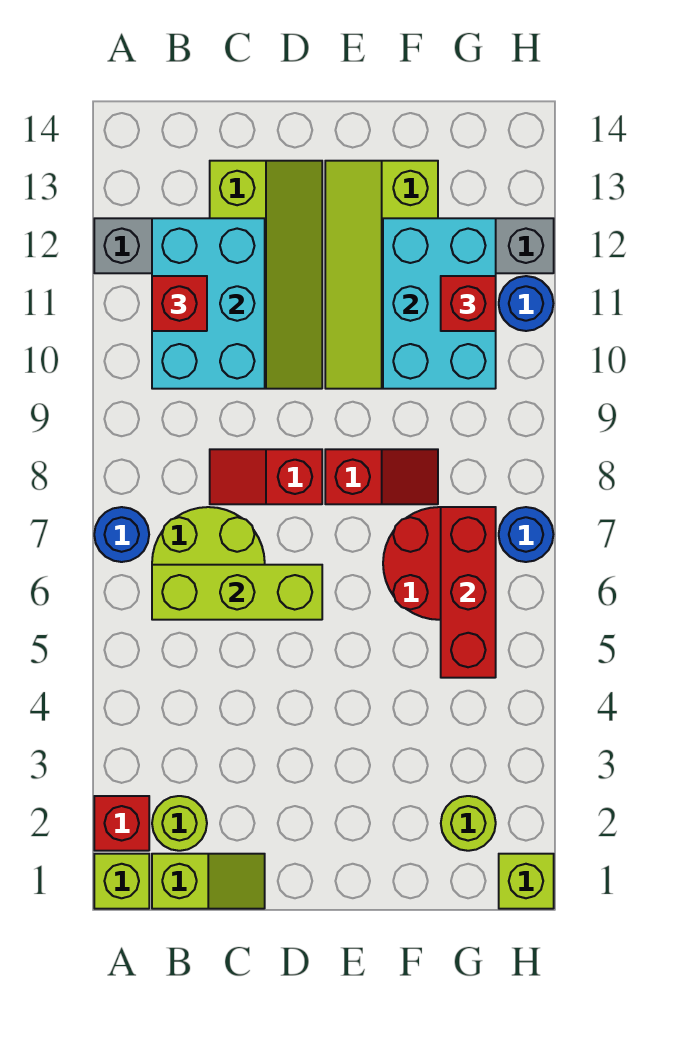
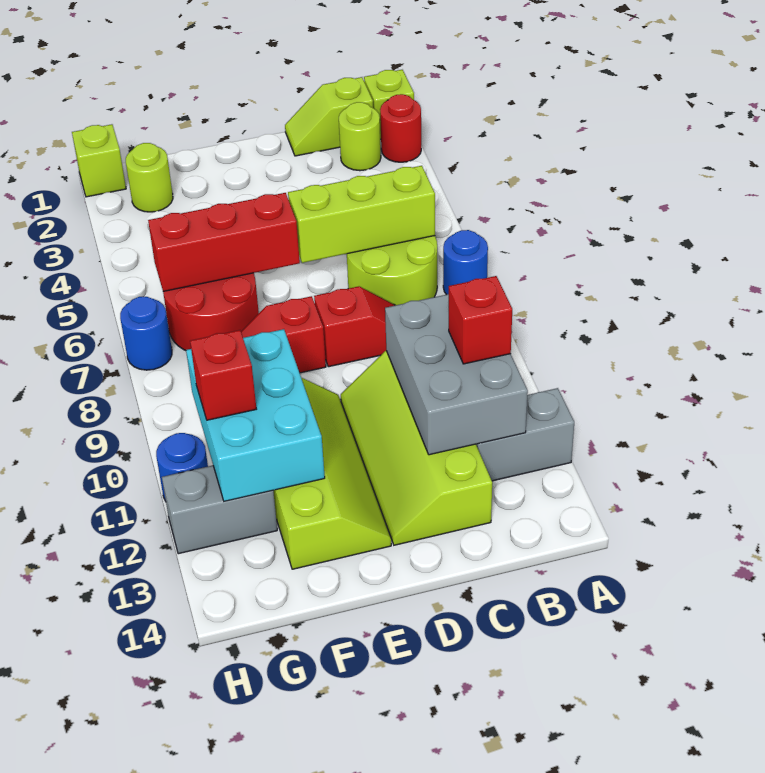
red brick A2 level 1 -> red round brick A2 level 1
cyan brick B10:C12 level 2 -> grey brick B10:C12 level 2
red brick G5:G7 level 2 -> red brick E6:G6 level 2

